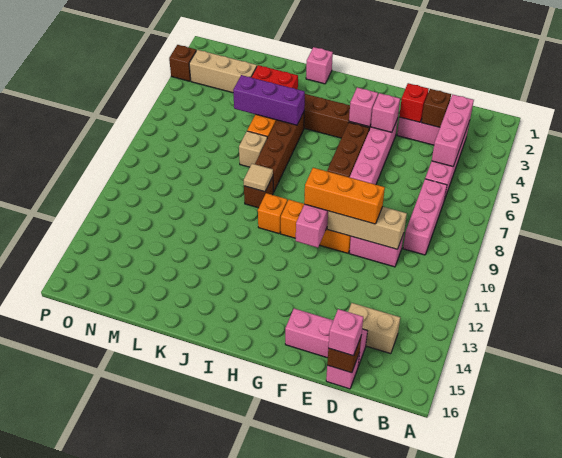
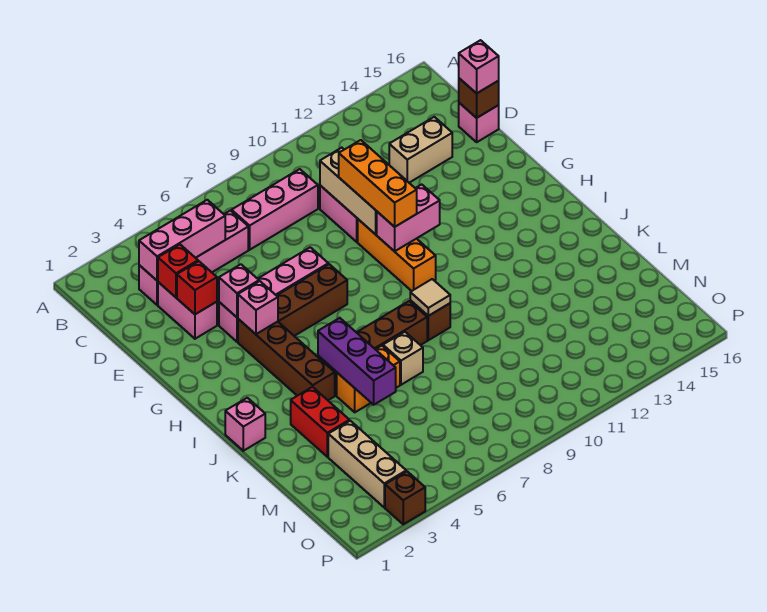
tan brick C14:D14 level 1 -> tan brick D13:D14 level 1
brown brick D3 level 2 -> red brick D3 level 2
pink brick D15:F15 level 1 -> none
orange brick I10 level 1 -> none

